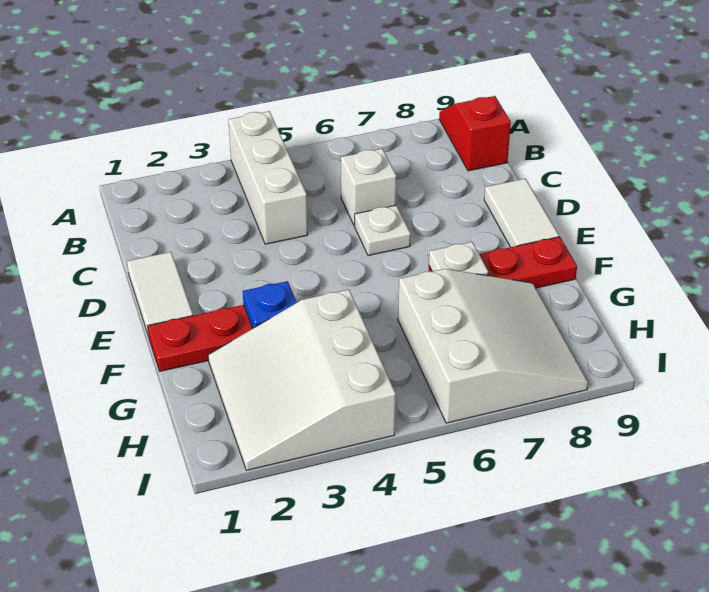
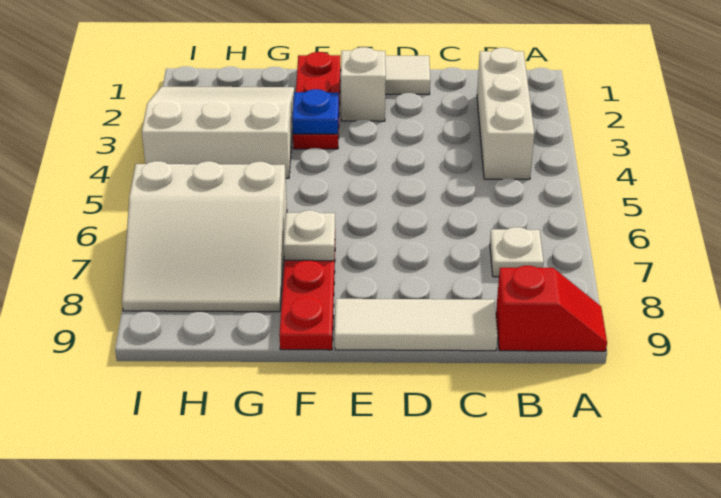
white brick A4:C4 level 1 -> white brick B2:B4 level 1
white brick C6 level 1 -> white brick E2 level 1
white plate D6 level 1 -> white plate B7 level 1
white tile D9:E9 level 1 -> white tile C9:E9 level 1

